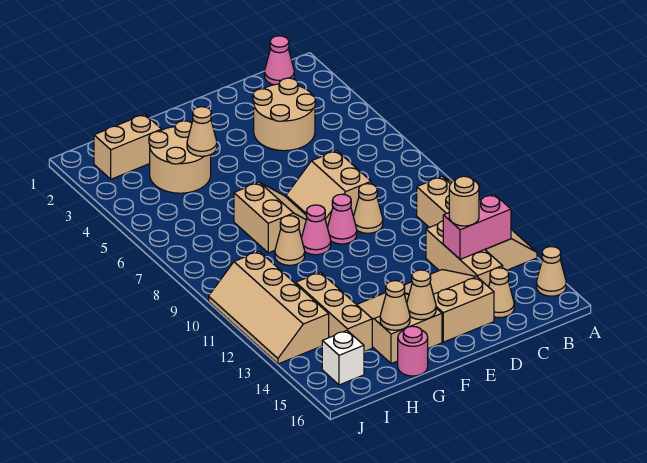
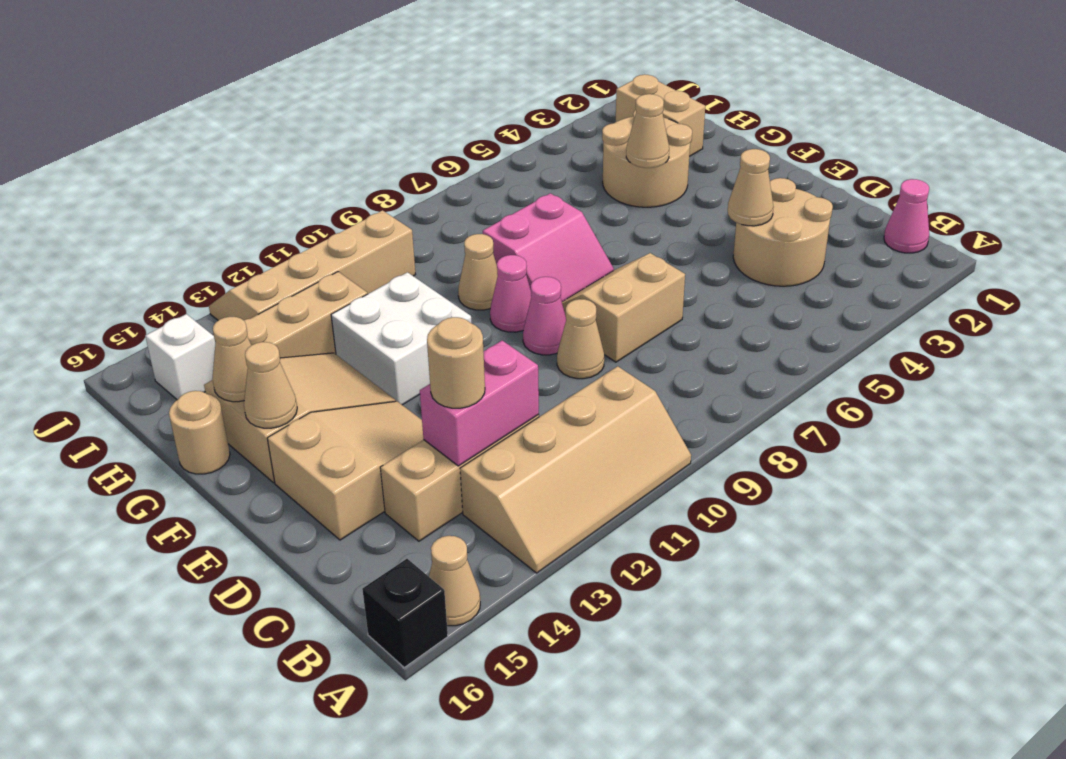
none -> black brick A16 level 1
pink brick B13:C13 level 2 -> pink brick C12:C13 level 2
tan cone C15 level 1 -> tan cone D4 level 2
tan slope F7:G8 level 1 top G -> pink slope F7:G8 level 1 top G
none -> white brick F11:G12 level 1
pink round brick G16 level 1 -> tan round brick G16 level 1

